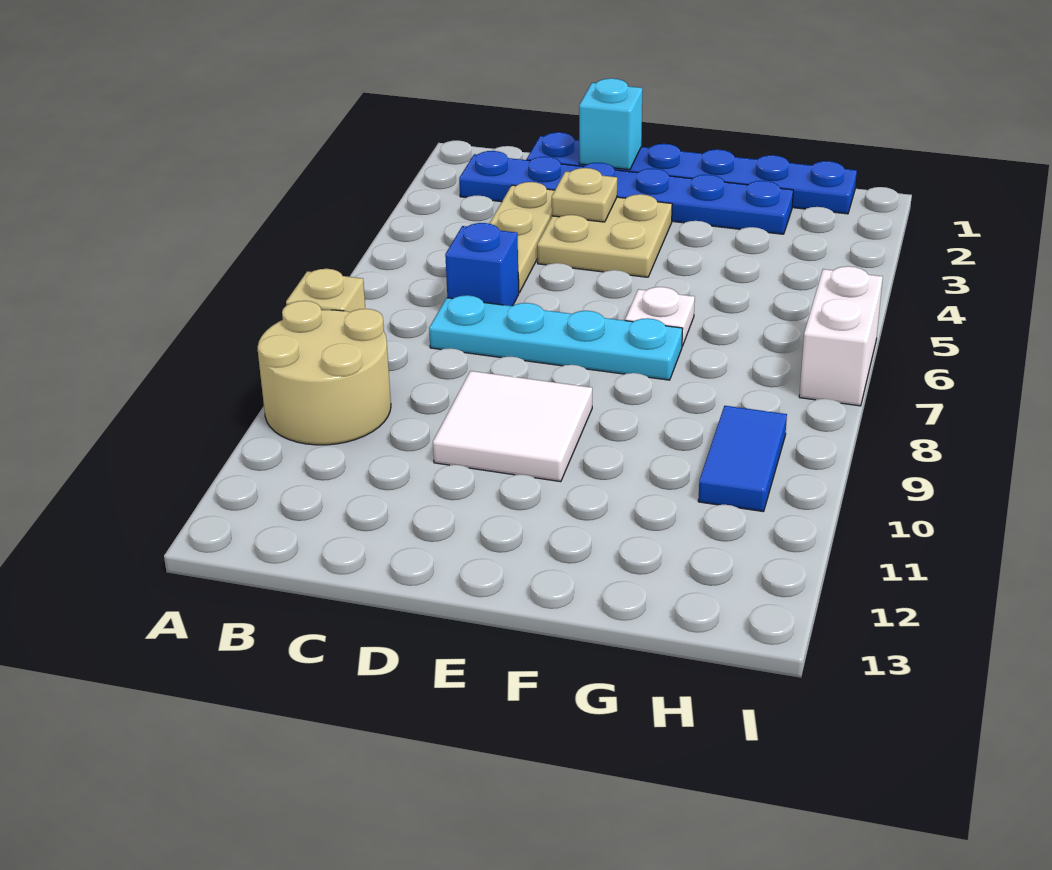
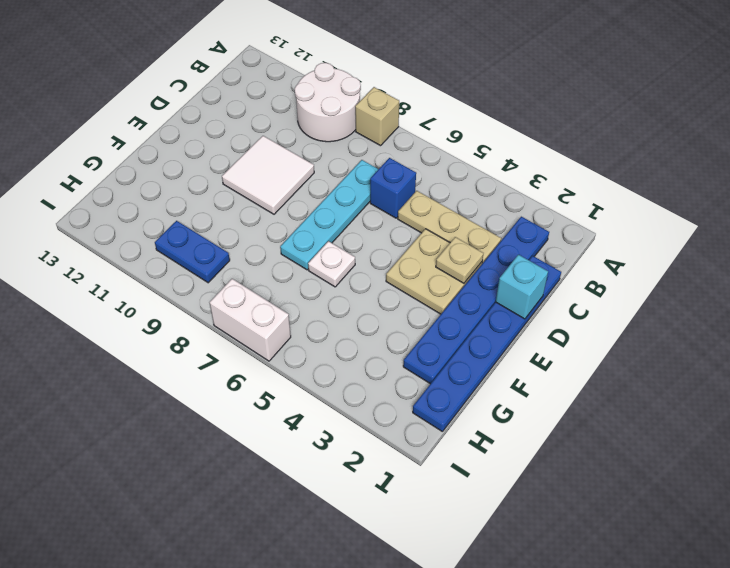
tan round brick A9:B10 level 1 -> white round brick A9:B10 level 1
blue tile H9:H10 level 1 -> blue plate H9:H10 level 1

